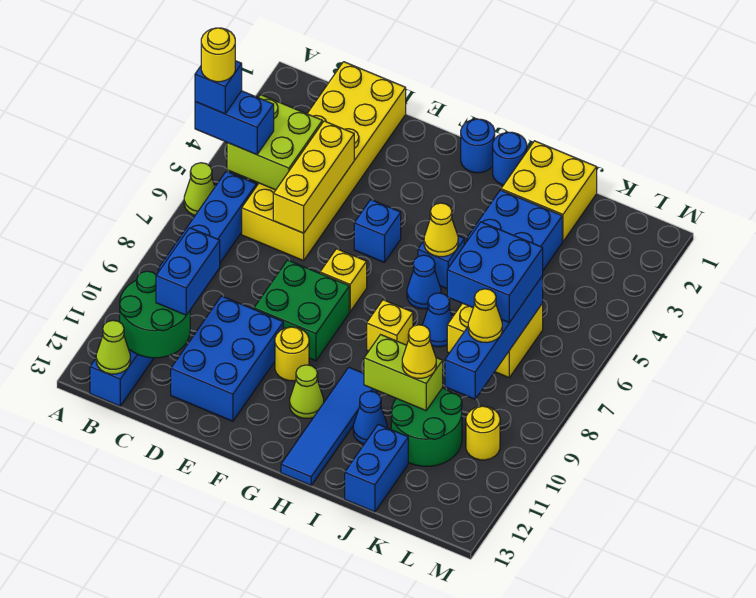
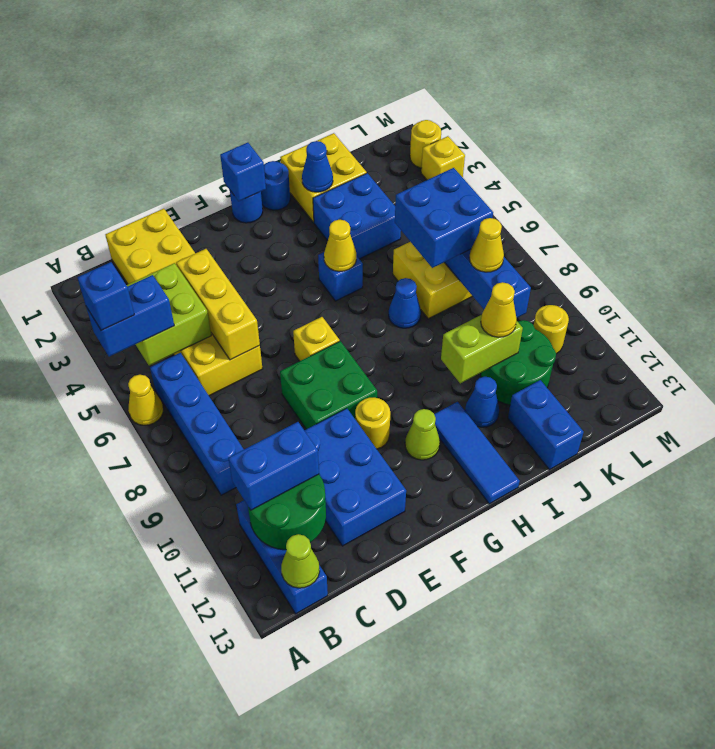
yellow round brick A5 level 5 -> yellow round brick M2 level 1
lime cone A6 level 1 -> yellow cone A6 level 1
blue brick C10:C11 level 3 -> blue brick B11:C11 level 3
blue brick F5 level 1 -> blue brick G1 level 2
blue cone H6 level 1 -> blue cone I2 level 2
yellow brick H8 level 1 -> yellow brick M3 level 1
blue tile H10:H13 level 1 -> blue tile H11:H13 level 1

